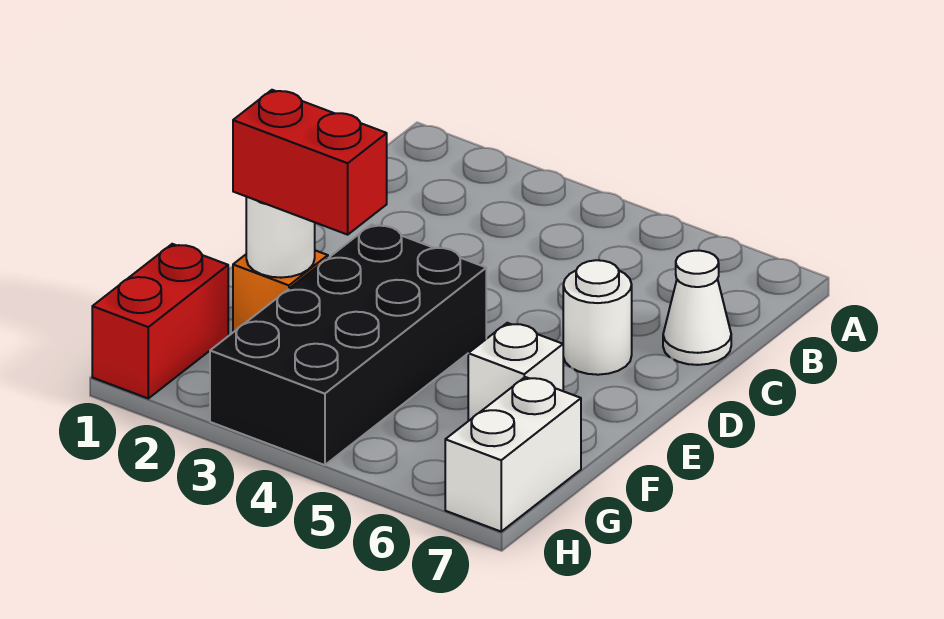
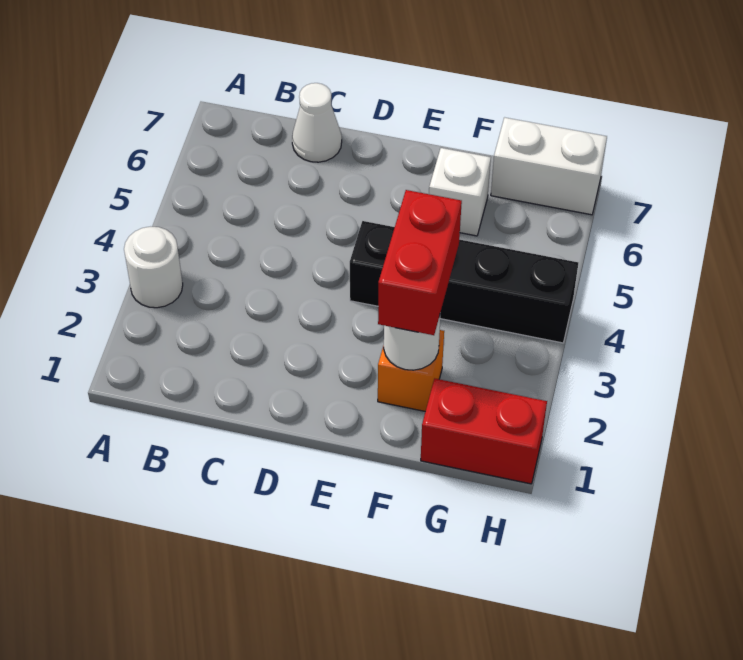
white round brick D6 level 1 -> white round brick A3 level 1
black brick E3:H4 level 1 -> black brick E4:H4 level 1

